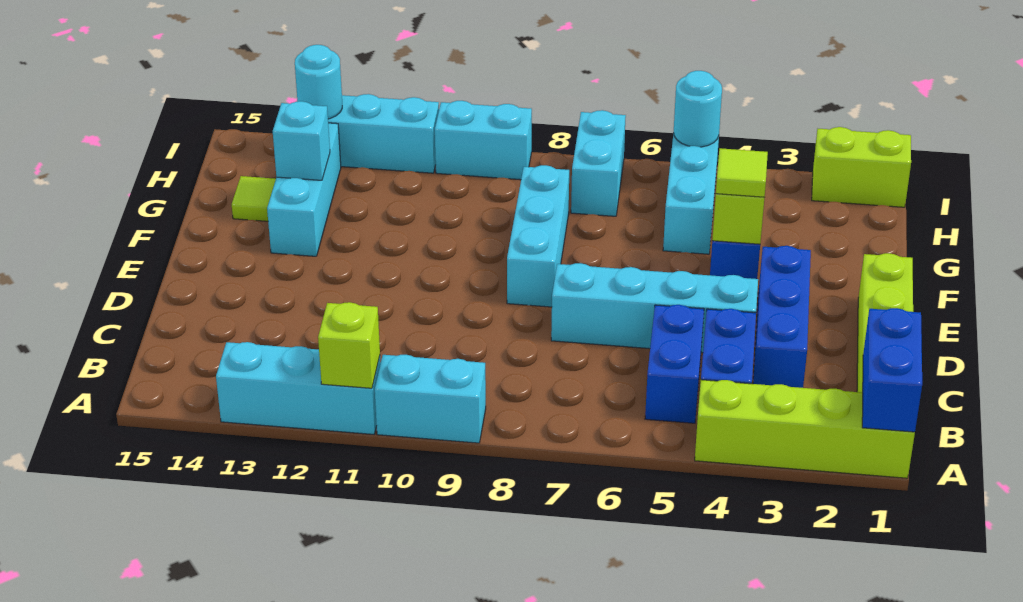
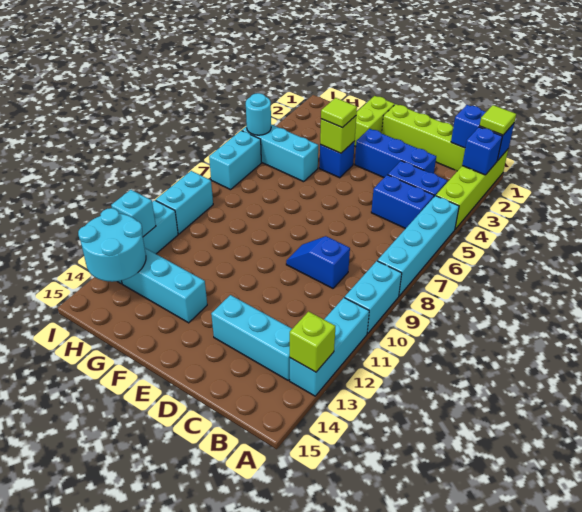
none -> blue brick A2 level 2
lime brick A11 level 2 -> lime brick A13 level 2
none -> blue slope C9:D9 level 1 top C
cyan brick D4:D7 level 1 -> cyan brick A5:A8 level 1
cyan brick E8:G8 level 1 -> cyan brick B13:D13 level 1
cyan brick G13 level 2 -> cyan brick I12 level 2
lime tile G14 level 1 -> lime tile A1 level 3
cyan brick H7:I7 level 1 -> cyan brick I6:I7 level 1
lime brick I1:I2 level 1 -> lime brick F1:F2 level 1
cyan round brick I13 level 2 -> cyan round brick H13:I14 level 2

